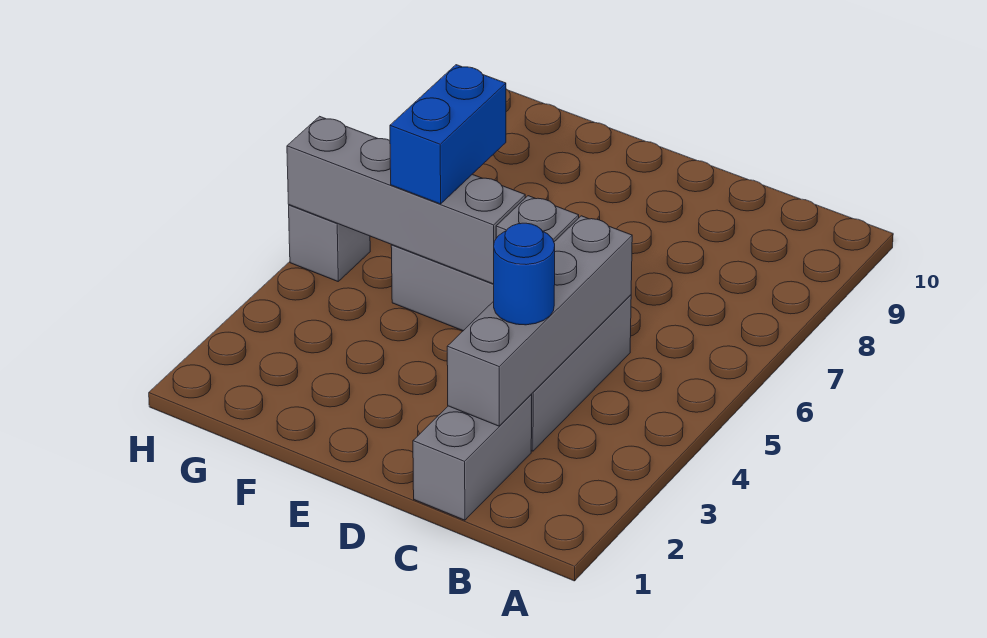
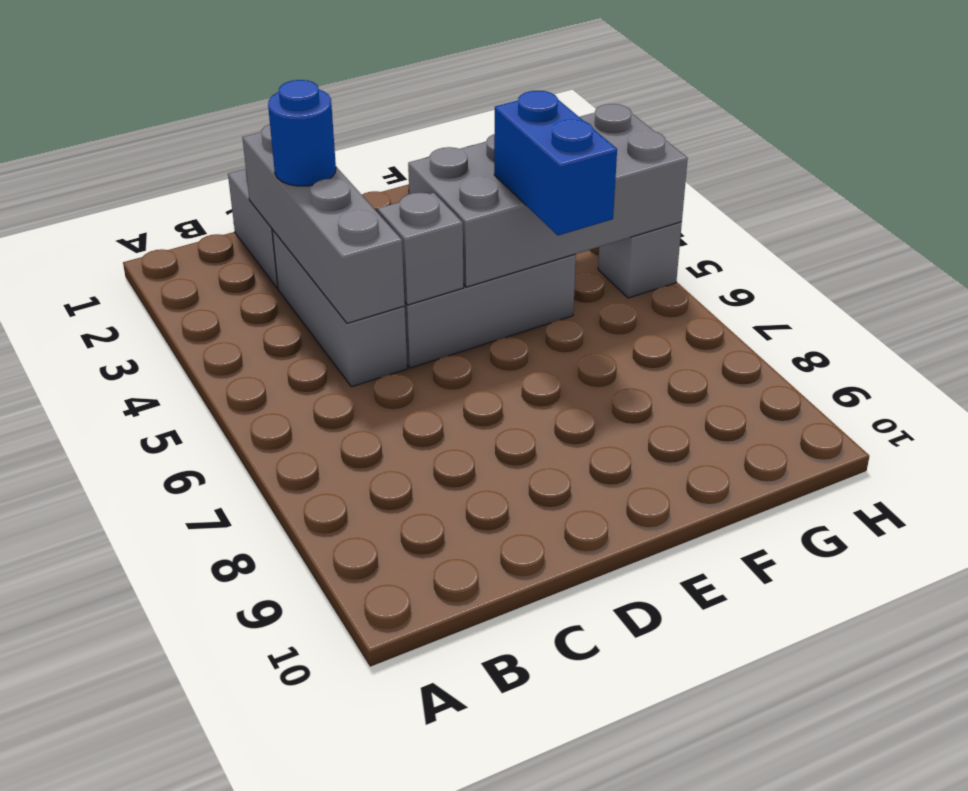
grey brick E5:H5 level 2 -> grey brick E4:H5 level 2

